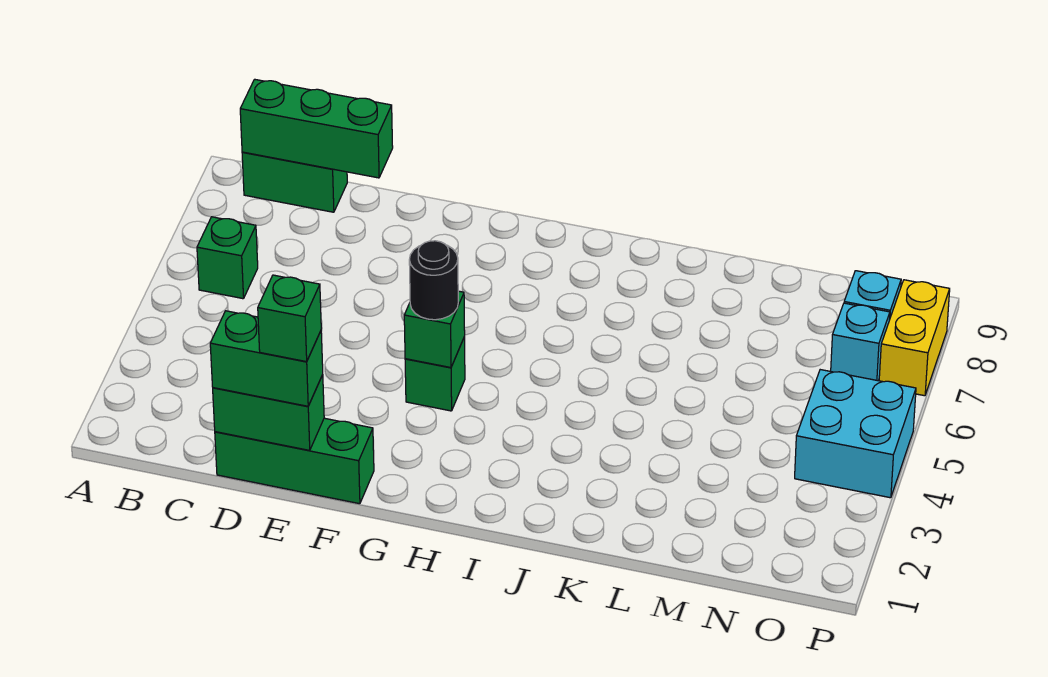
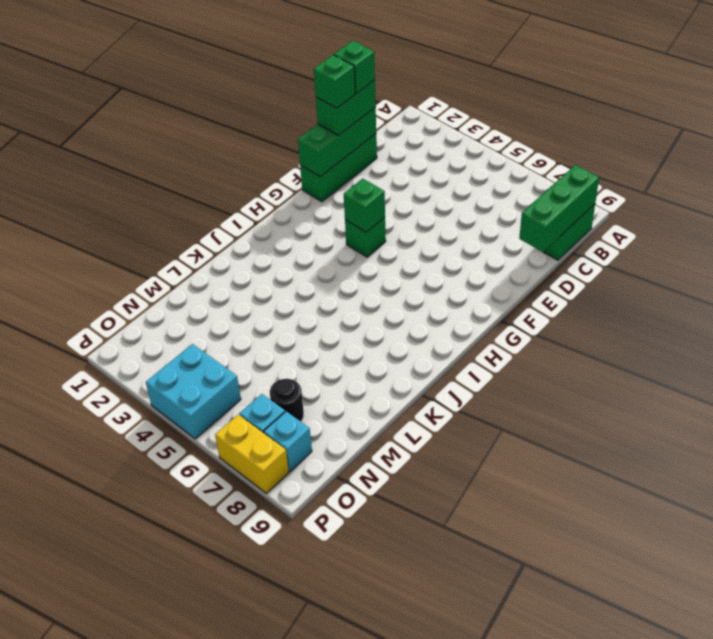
green brick B6 level 1 -> green brick D1 level 4
green brick D1:E1 level 2 -> green brick D1:F1 level 2
black round brick G4 level 3 -> black round brick N7 level 1

